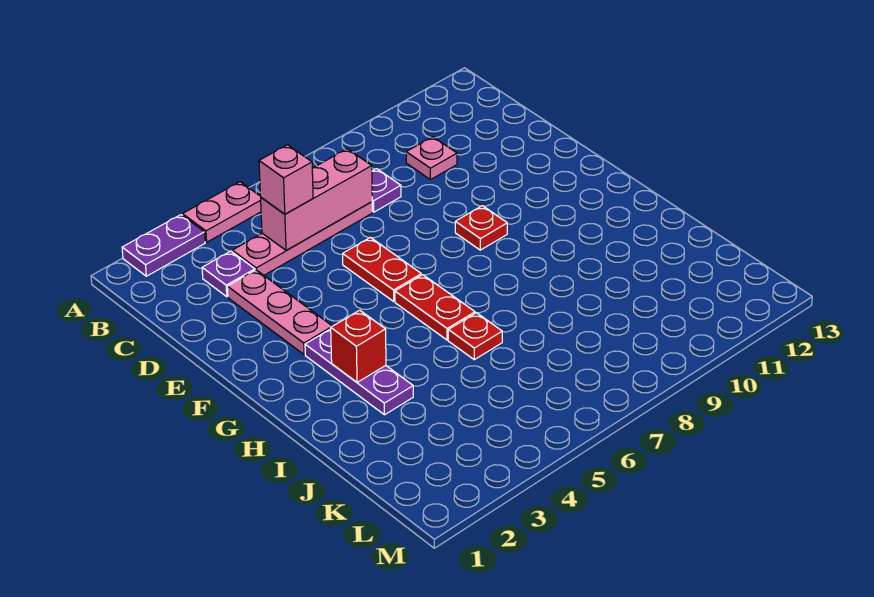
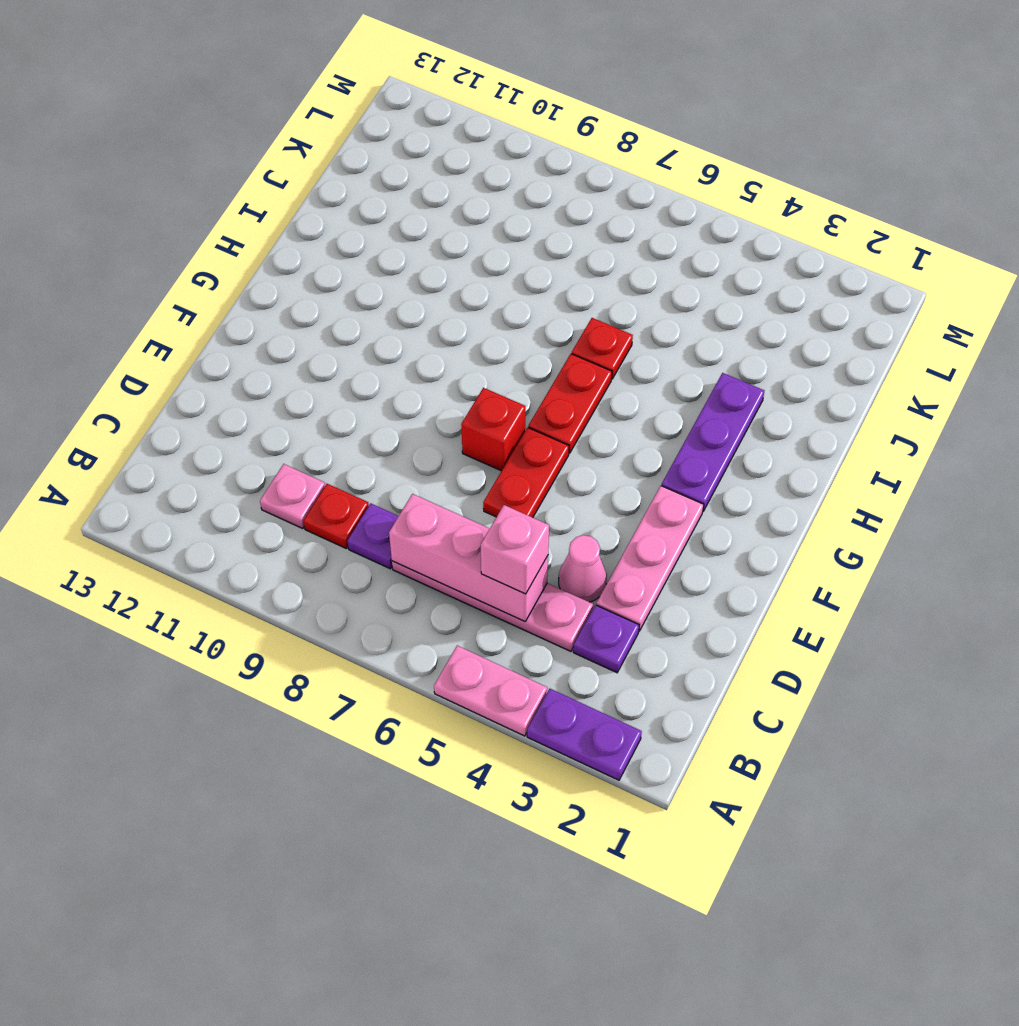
none -> pink cone D4 level 1
red plate F9 level 1 -> red plate C9 level 1
red brick H3 level 2 -> red brick F7 level 1

